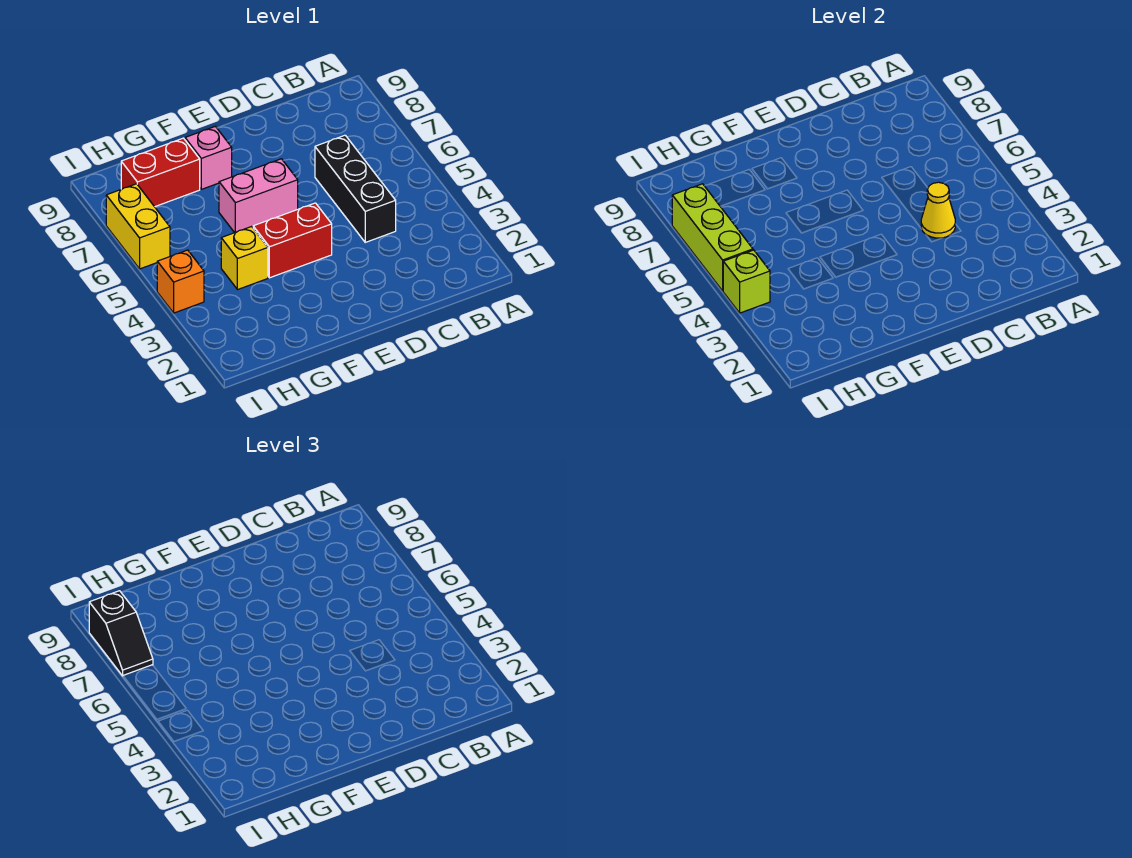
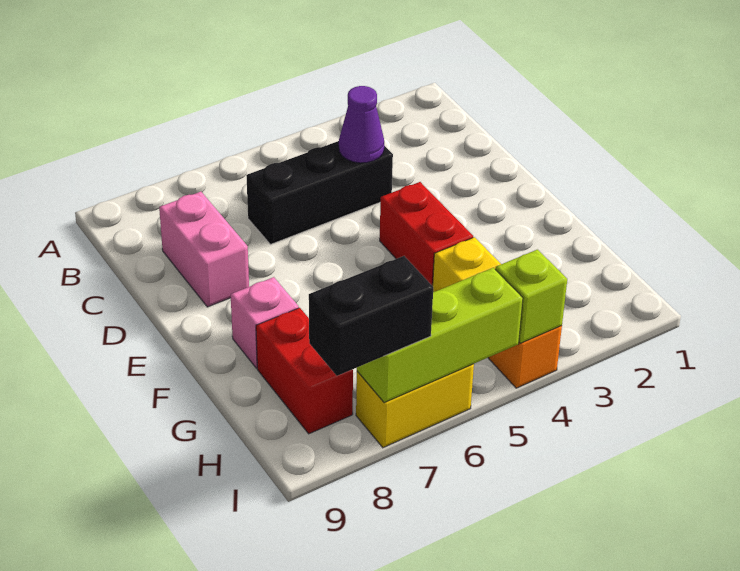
yellow cone C4 level 2 -> purple cone C4 level 2
pink brick E6:F6 level 1 -> pink brick C8:D8 level 1
black slope I7:I8 level 3 top 8 -> black brick I7:I8 level 3

